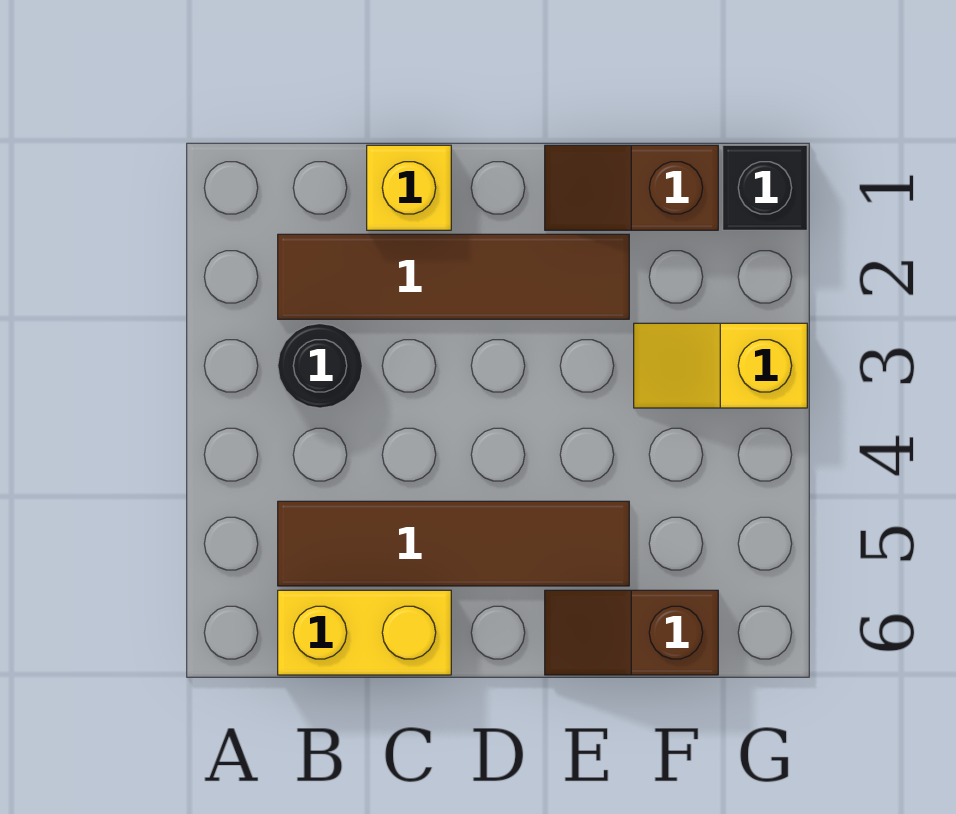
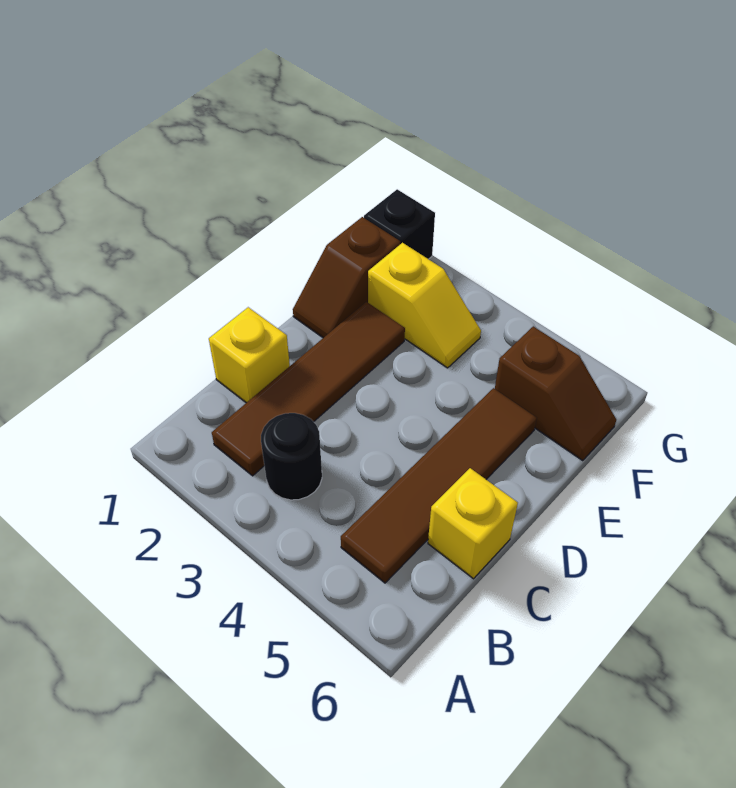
yellow brick B6:C6 level 1 -> yellow brick C6 level 1
brown slope E6:F6 level 1 top F -> brown slope F5:F6 level 1 top 5
yellow slope F3:G3 level 1 top G -> yellow slope F2:F3 level 1 top 2

